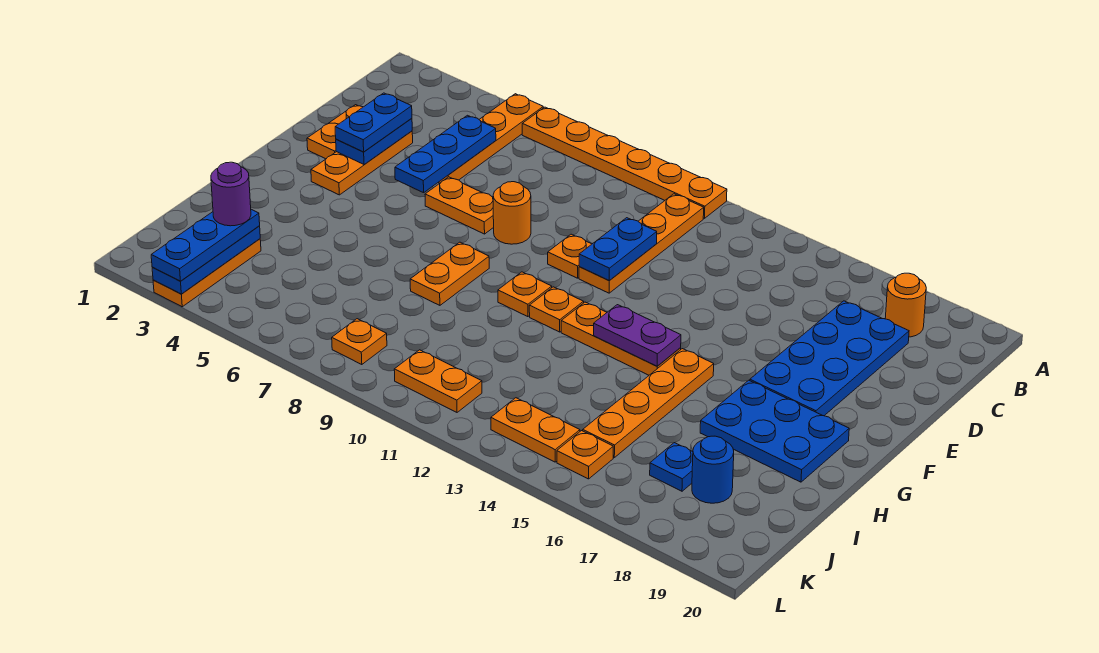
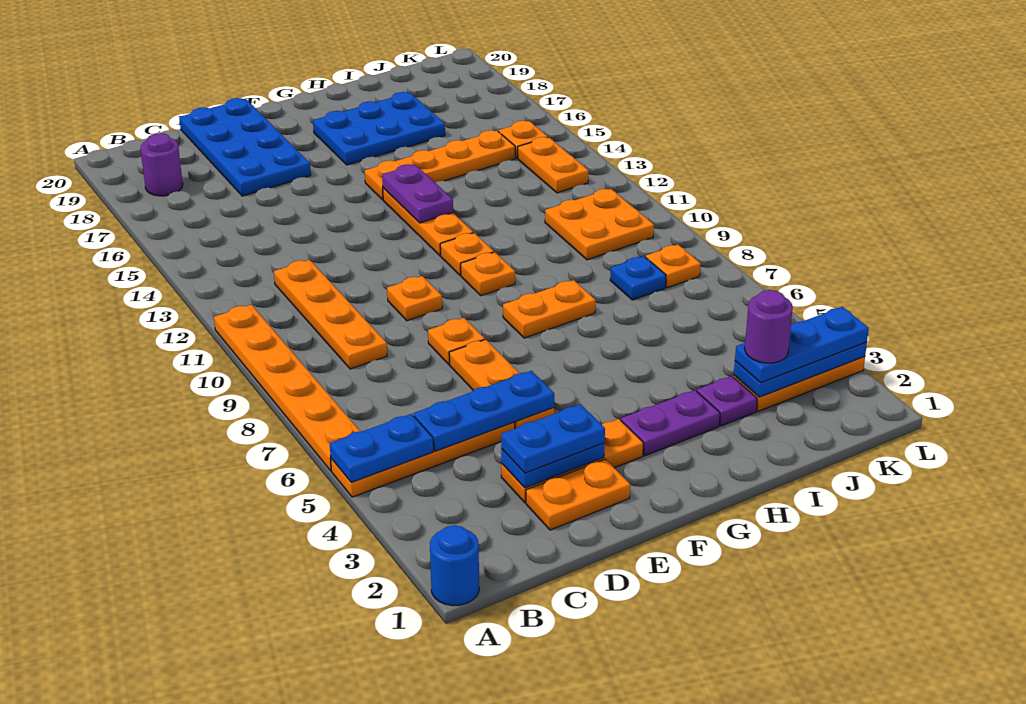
orange plate B11:E11 level 1 -> orange plate C9:C12 level 1
orange round brick B18 level 1 -> purple round brick B18 level 1
blue plate C17:F18 level 1 -> blue plate D17:E20 level 1
blue plate D11:E11 level 2 -> blue plate A5:B5 level 2
orange plate E6:E7 level 1 -> orange plate E5:E7 level 1
orange round brick E8 level 1 -> orange plate E8 level 1
none -> purple plate G3:H3 level 1
blue plate G17:H19 level 1 -> blue plate G17:I18 level 1
none -> purple plate I3 level 1
blue plate J17 level 1 -> blue plate J8 level 1
blue round brick J18 level 1 -> blue round brick A1 level 1
orange plate K10:K11 level 1 -> orange plate J10:K11 level 1

